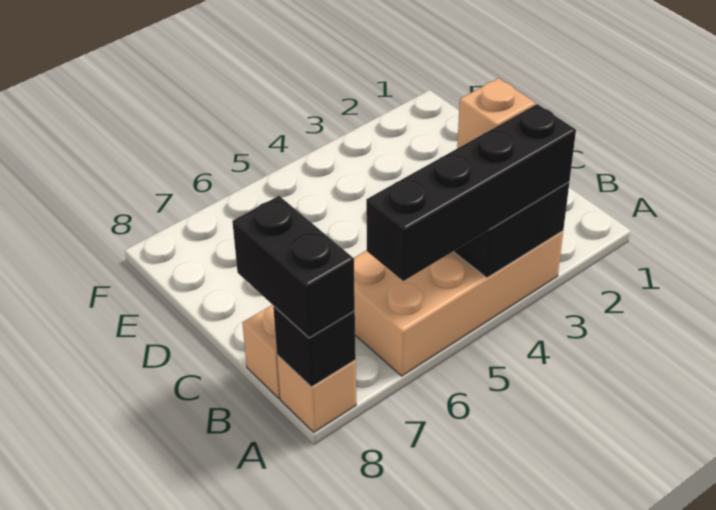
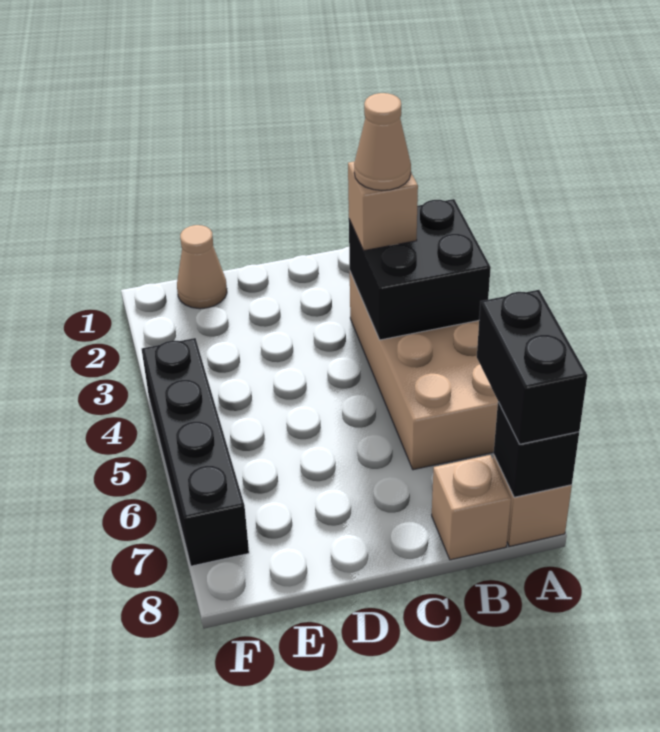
black brick A3:A6 level 3 -> black brick F4:F7 level 1
black brick A8:B8 level 3 -> black brick A7:A8 level 3
none -> tan cone B3 level 4
none -> tan cone E1 level 1

